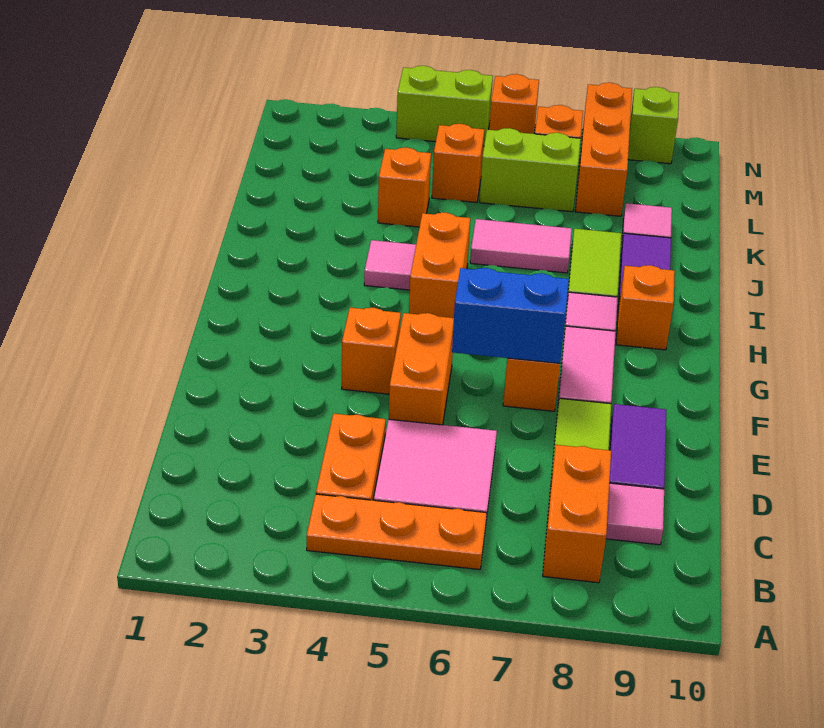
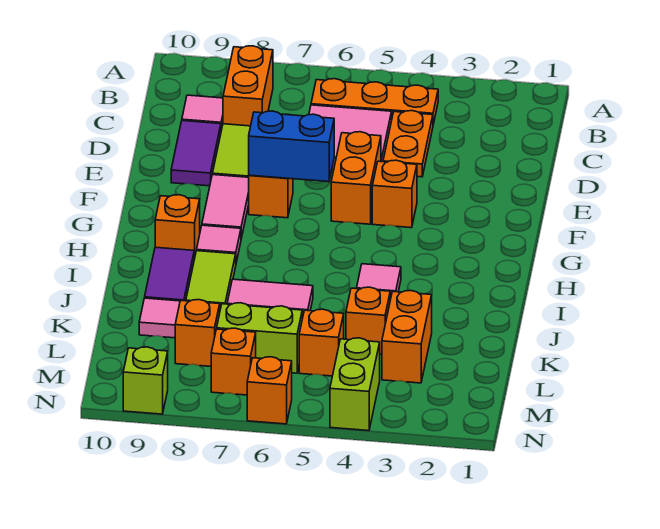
orange brick H5:I5 level 1 -> orange brick K3:L3 level 1
orange brick L8:N8 level 1 -> orange brick L8 level 1
lime brick N4:N5 level 1 -> lime brick M4:N4 level 1

